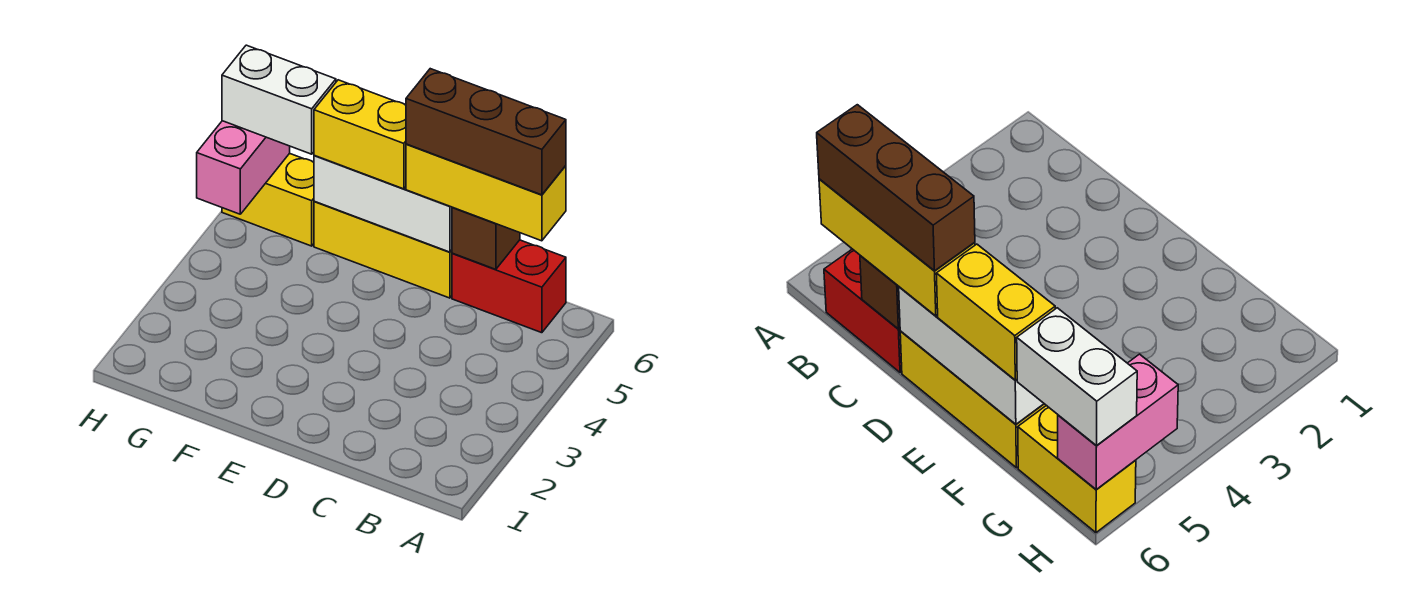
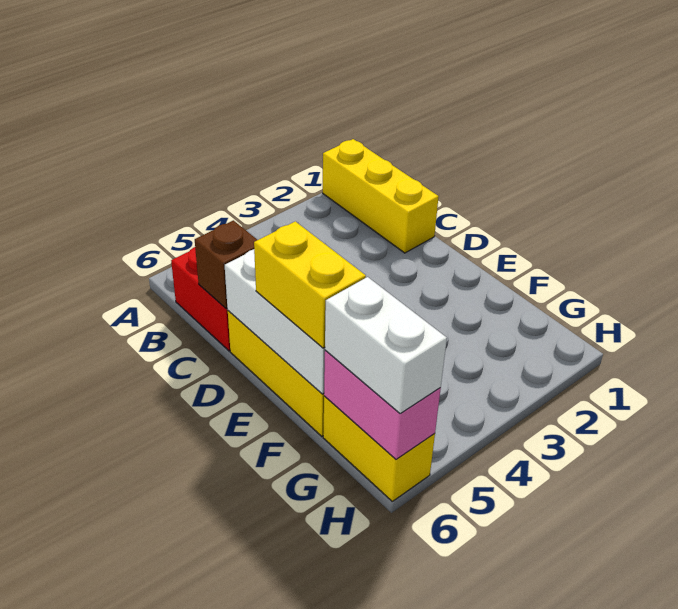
yellow brick B6:D6 level 3 -> yellow brick A1:C1 level 1
brown brick B6:D6 level 4 -> none
pink brick H5:H6 level 2 -> pink brick G6:H6 level 2

